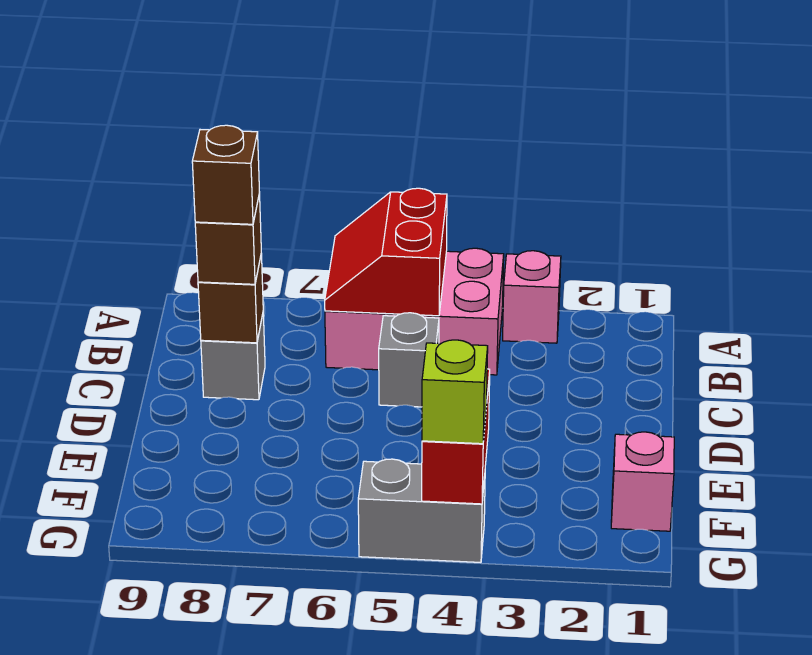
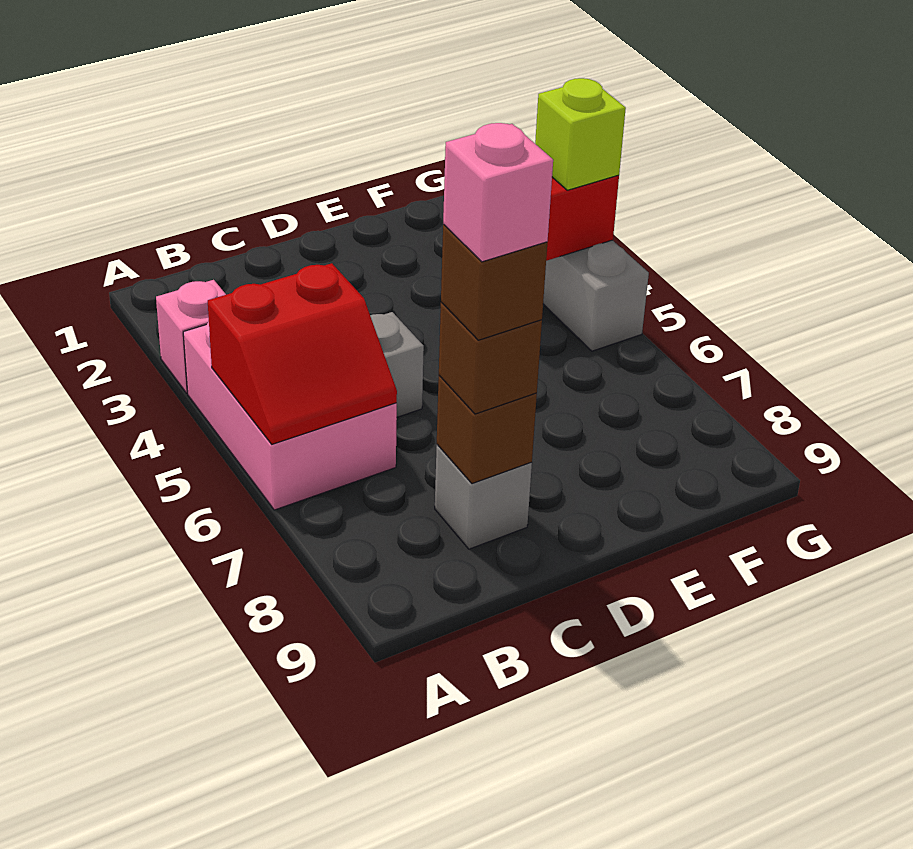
pink brick F1 level 1 -> pink brick C8 level 5

